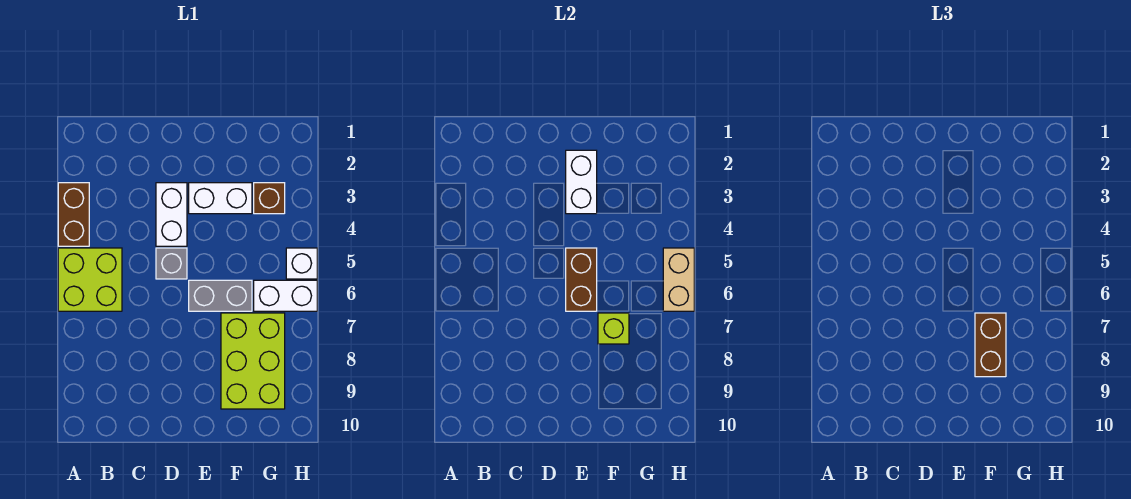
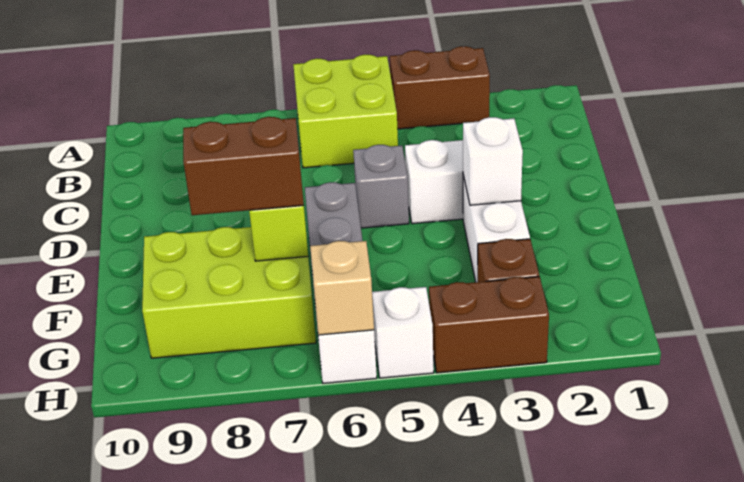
white brick E2:E3 level 2 -> white brick E3 level 2
brown brick E5:E6 level 2 -> brown brick H3:H4 level 1
tan brick H5:H6 level 2 -> tan brick H6 level 2

